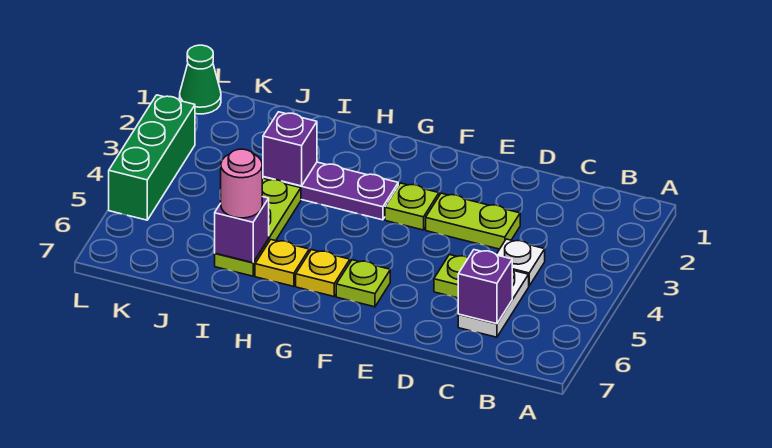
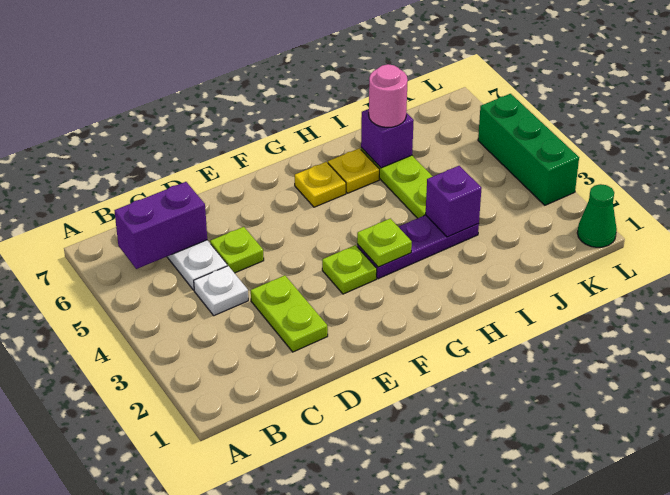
purple brick C6 level 2 -> purple brick B6:C6 level 2
lime plate D3:E3 level 1 -> lime plate D2:D3 level 1
lime plate F6 level 1 -> lime plate G3 level 2

